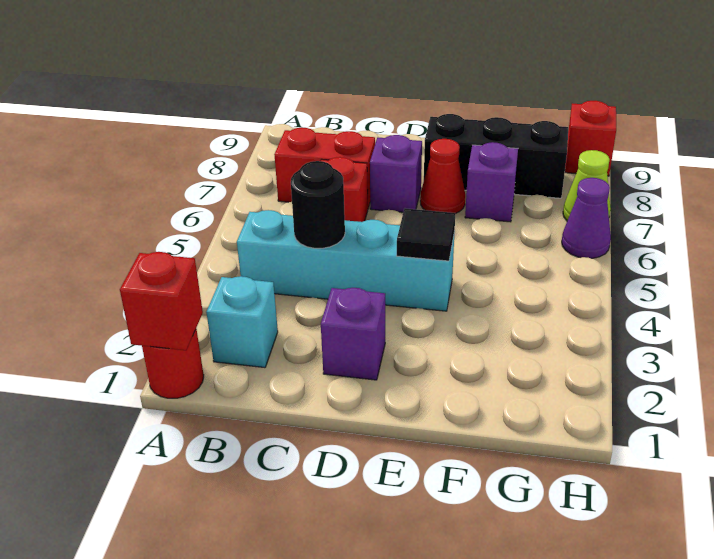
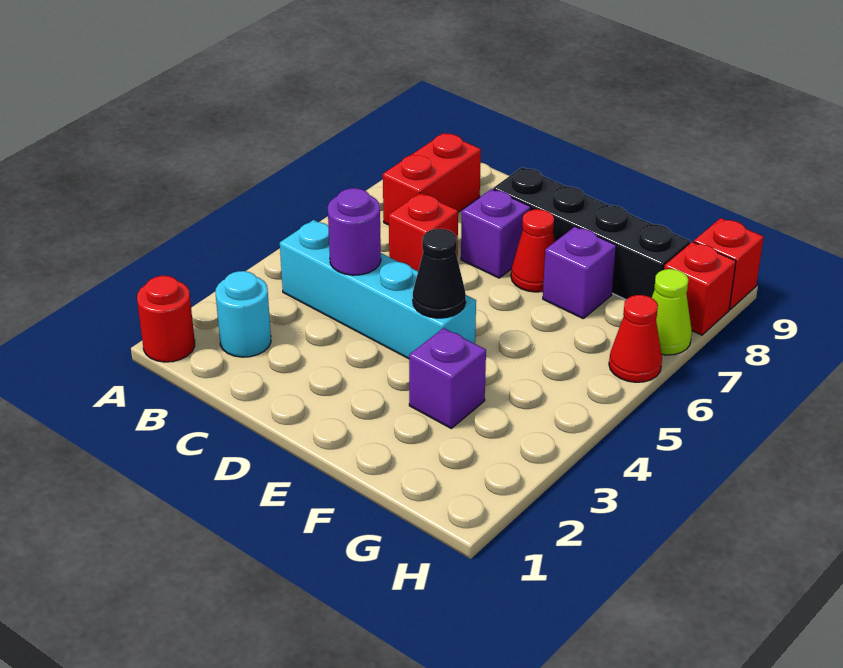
red brick A1 level 2 -> red brick H8 level 1
cyan brick B2 level 1 -> cyan round brick B2 level 1
red brick B7:C7 level 1 -> red brick B7:B8 level 1
black round brick C4 level 2 -> purple round brick C4 level 2
purple brick D2 level 1 -> purple brick F3 level 1
black tile E4 level 2 -> black cone E4 level 2
black brick E8:G8 level 1 -> black brick D8:G8 level 1
purple cone H6 level 1 -> red cone H6 level 1

